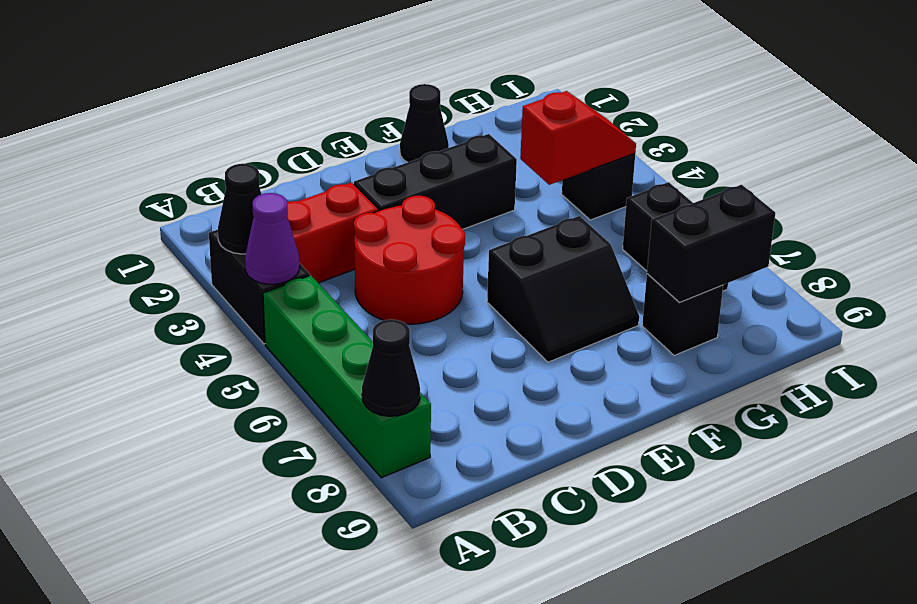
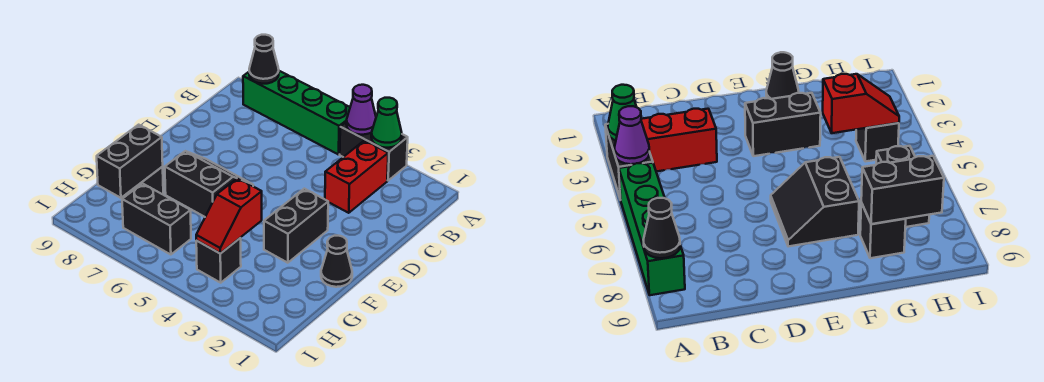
black cone A3 level 2 -> green cone A3 level 2
red round brick C4:D5 level 1 -> none
black brick D3:F3 level 1 -> black brick E3:F3 level 1
black slope E6:F7 level 1 top 6 -> black slope E6:F7 level 1 top F

